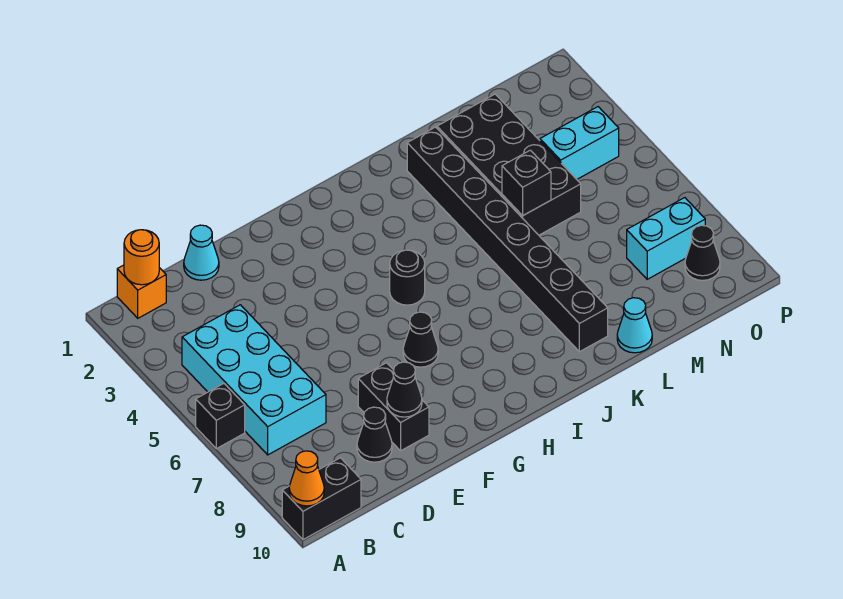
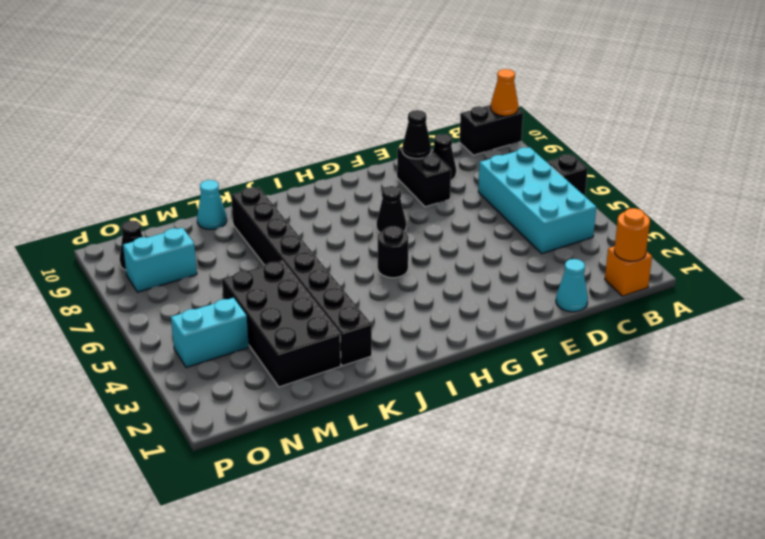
black brick L5 level 2 -> none

